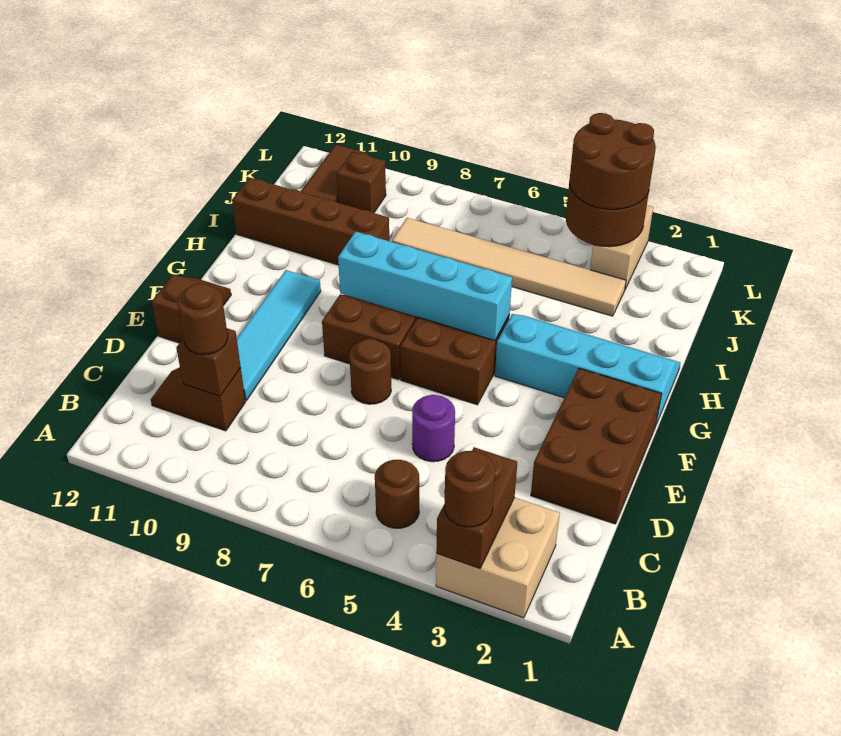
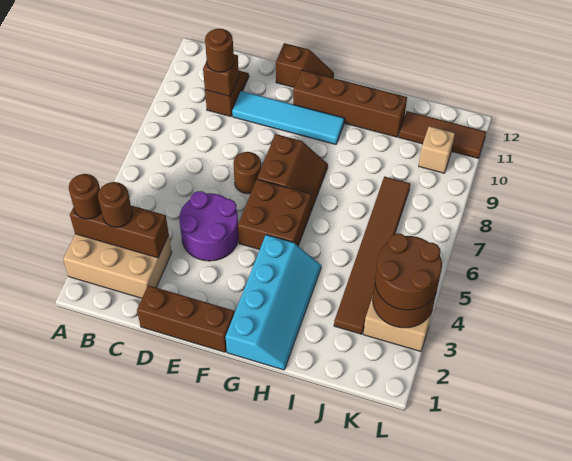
tan brick A2:B3 level 1 -> tan brick A2:C3 level 1
brown brick A3:B3 level 2 -> brown brick A3:C3 level 2
brown round brick B5 level 1 -> brown round brick B3 level 3
brown brick D1:F2 level 1 -> brown brick D1:F1 level 1
purple round brick D5 level 1 -> purple round brick D4:E5 level 1
cyan brick G5:G8 level 2 -> none
brown brick I9:I12 level 1 -> brown brick F11:I11 level 1
tan tile J3:J8 level 1 -> brown tile J3:J8 level 1
brown brick K10 level 1 -> tan brick K10 level 1

